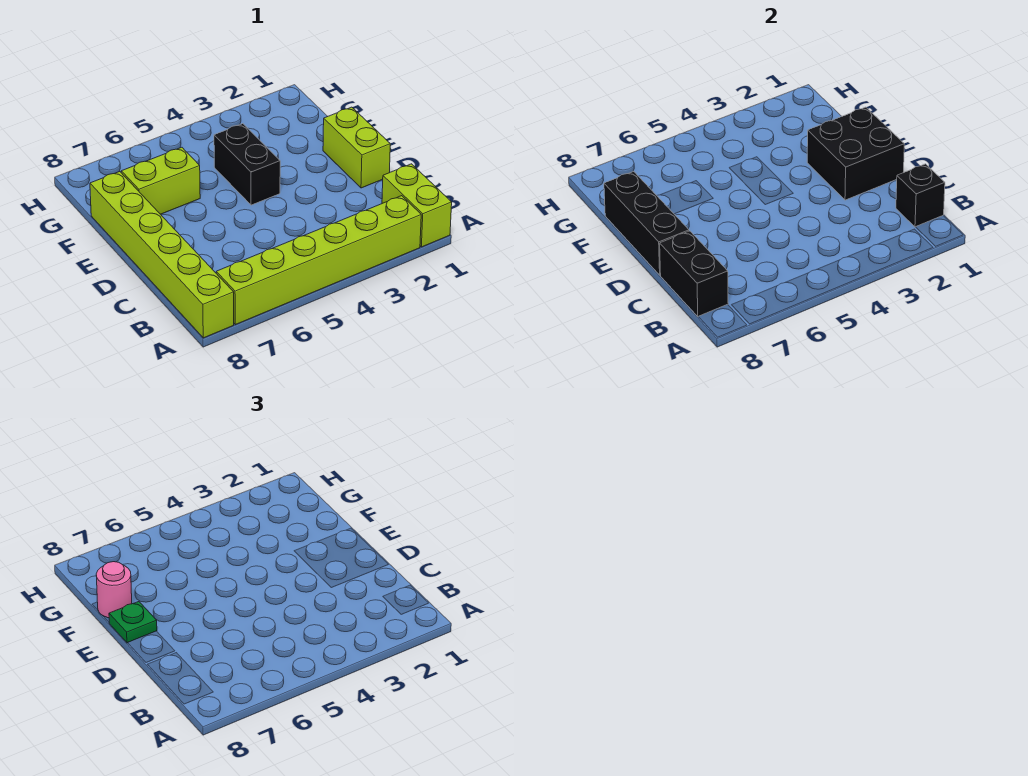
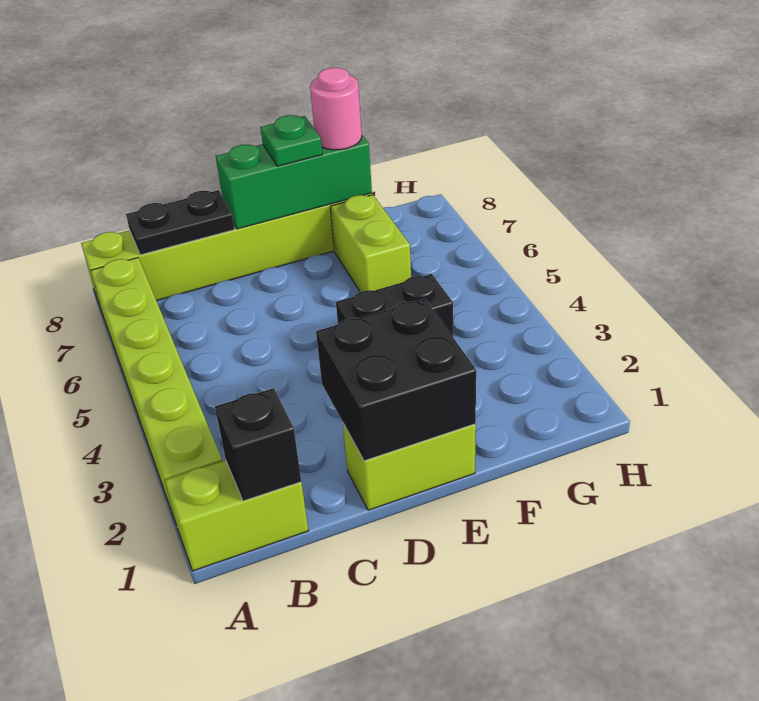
black brick B8:C8 level 2 -> black plate B8:C8 level 2
black brick D8:F8 level 2 -> green brick D8:F8 level 2

